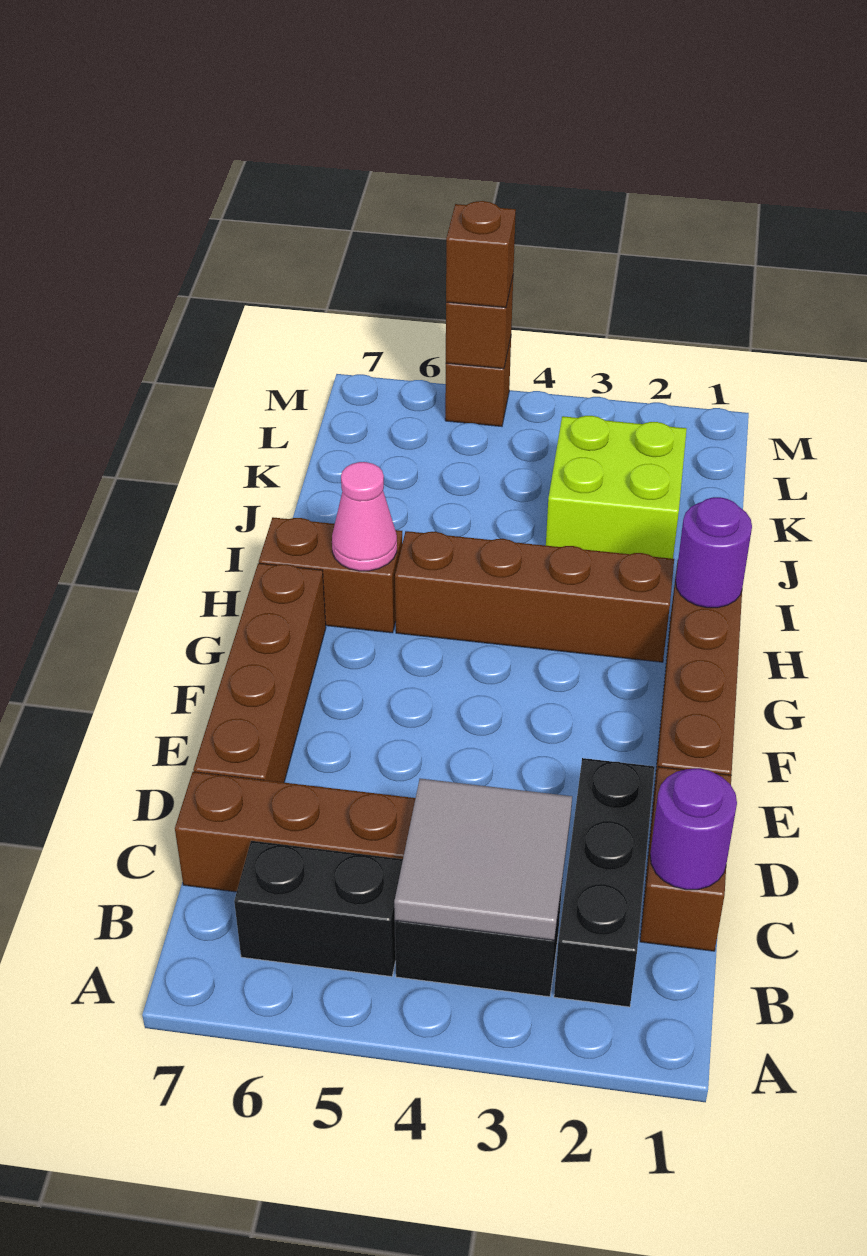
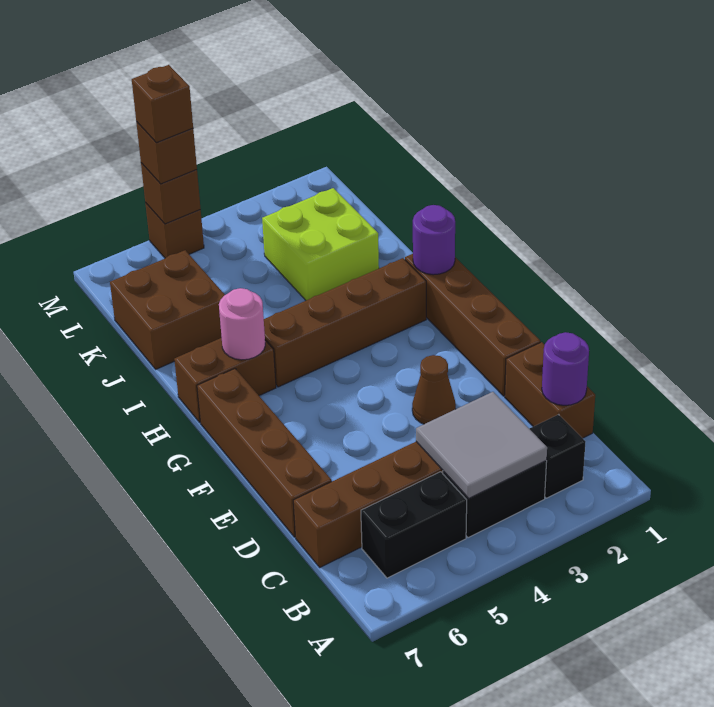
black brick B2:D2 level 1 -> black brick B2 level 1
none -> brown cone E3 level 1
pink cone H6 level 2 -> pink round brick H6 level 2
none -> brown brick J6:K7 level 1
none -> brown brick M5 level 4

